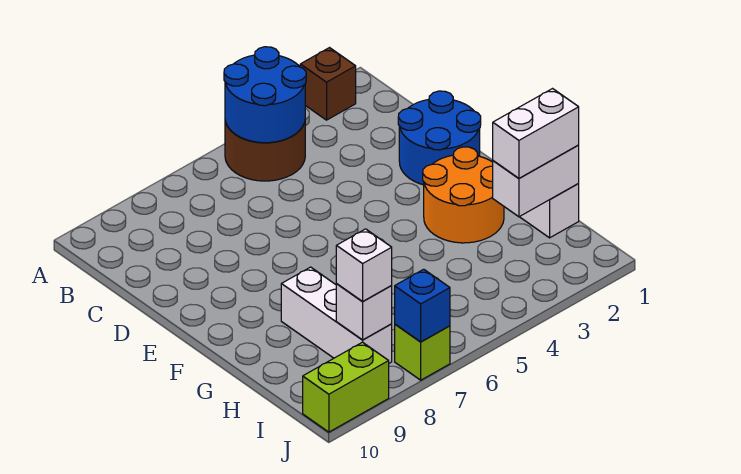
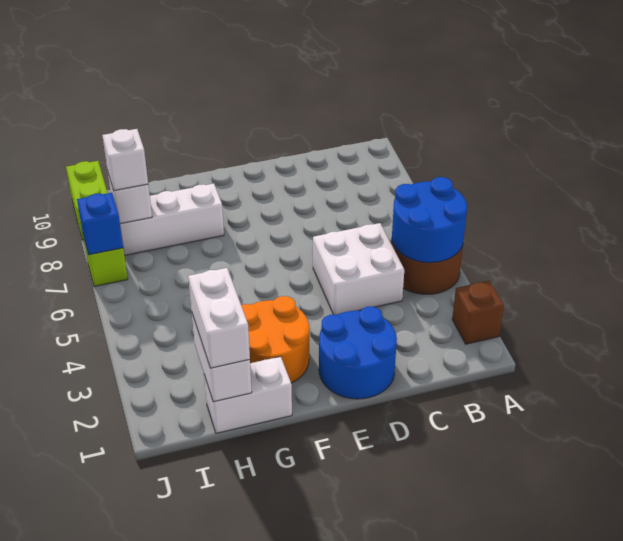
none -> white brick C4:D5 level 1

